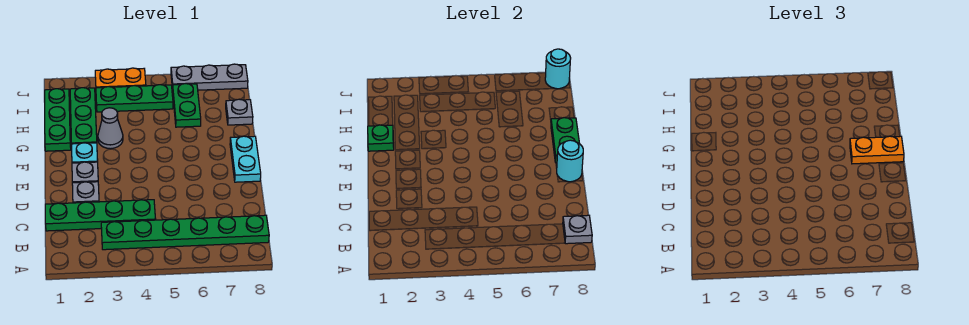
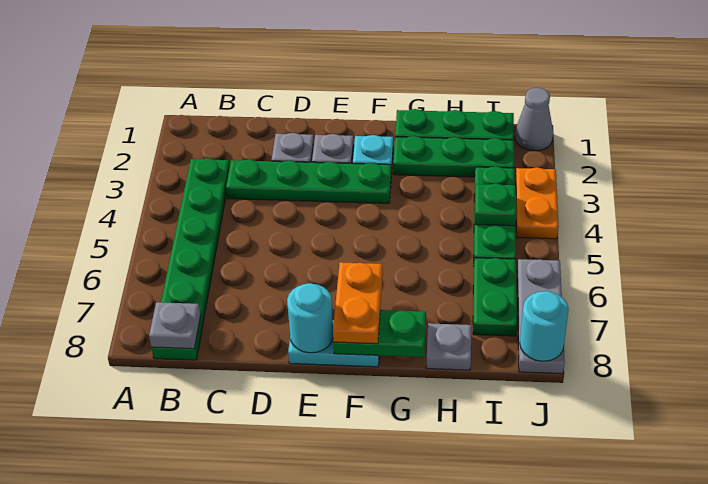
green plate C1:C4 level 1 -> green plate C3:F3 level 1
green plate G1 level 2 -> green plate I4 level 2
grey cone G3 level 1 -> grey cone J1 level 1
green plate H6:I6 level 1 -> green plate I6:I7 level 1

